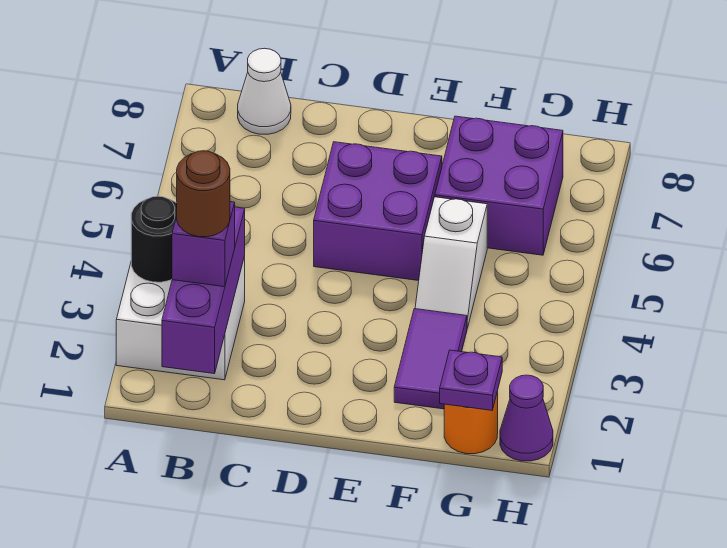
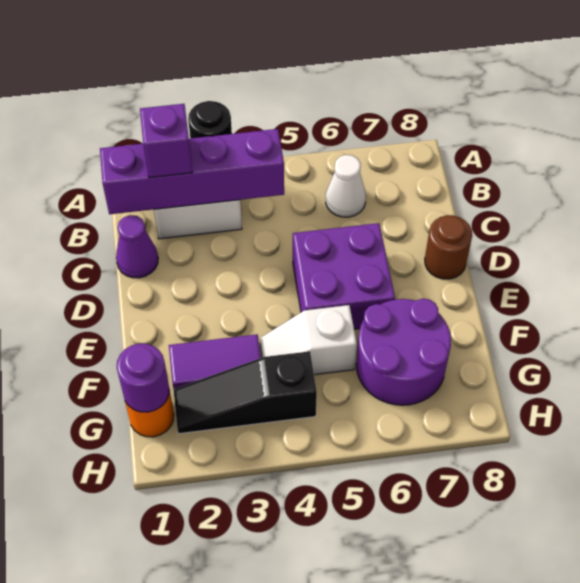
purple brick B1:B3 level 2 -> purple brick B1:B4 level 2
brown round brick B2 level 4 -> brown round brick D8 level 1
white cone B8 level 1 -> white cone B6 level 1
purple brick F6:G7 level 1 -> purple round brick F6:G7 level 1
purple plate G1 level 2 -> purple round brick G1 level 2
none -> black slope G2:G4 level 1 top 4
purple cone H1 level 1 -> purple cone C1 level 1

